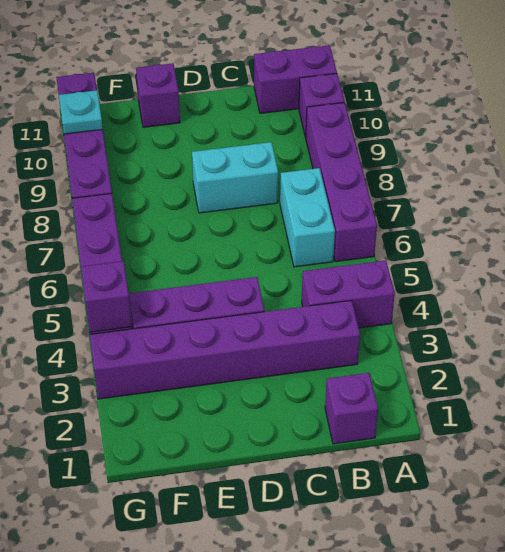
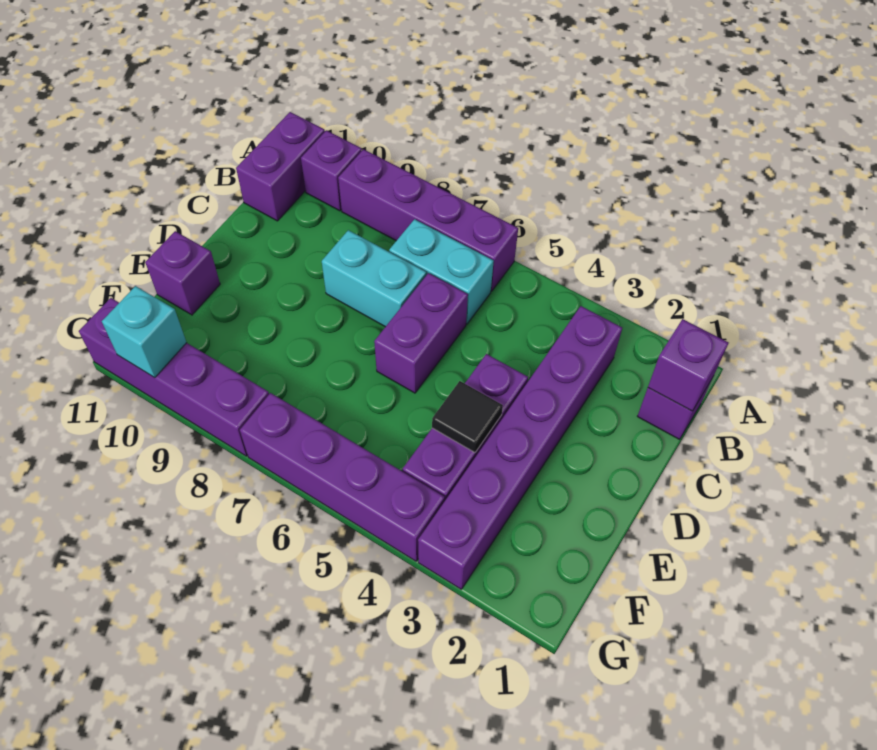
purple brick A4:B4 level 1 -> purple brick C6:D6 level 1
cyan brick C8:D8 level 1 -> cyan brick C7:C8 level 1
none -> black tile E4 level 2
purple brick G4 level 2 -> purple brick B1 level 2
cyan plate G10 level 2 -> cyan brick G10 level 2

